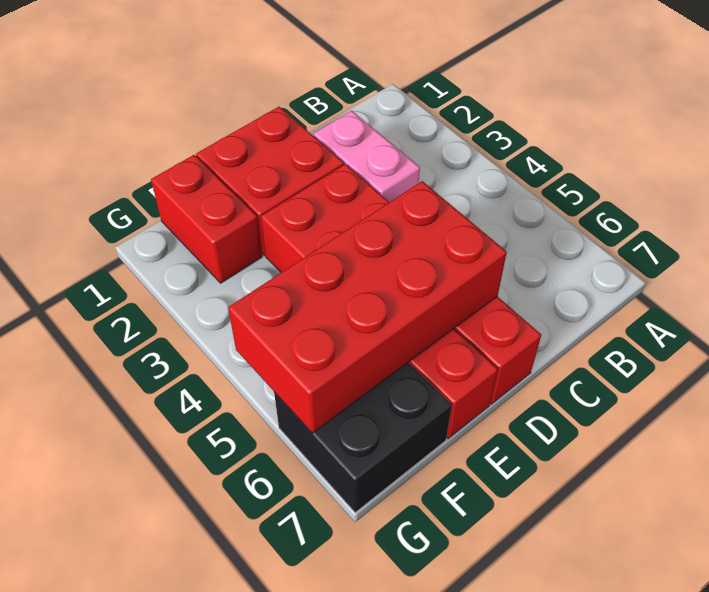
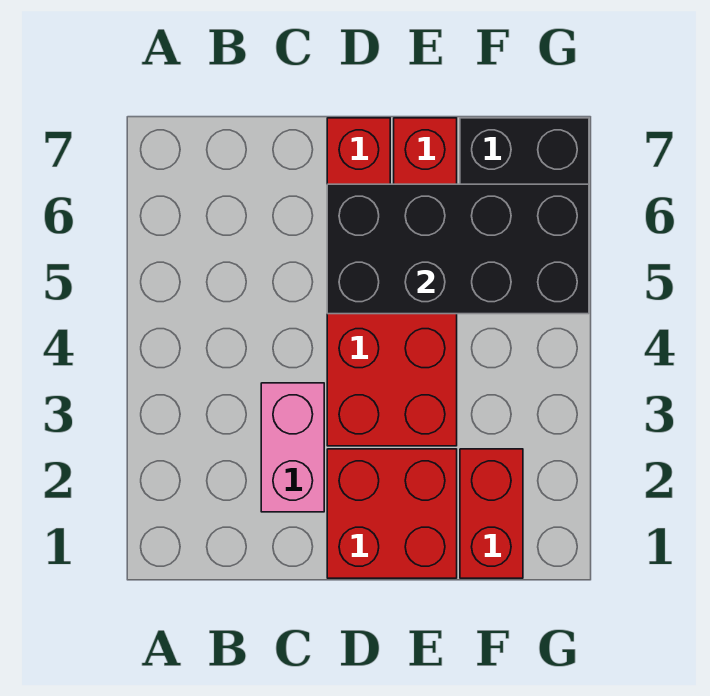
red brick D5:G6 level 2 -> black brick D5:G6 level 2

